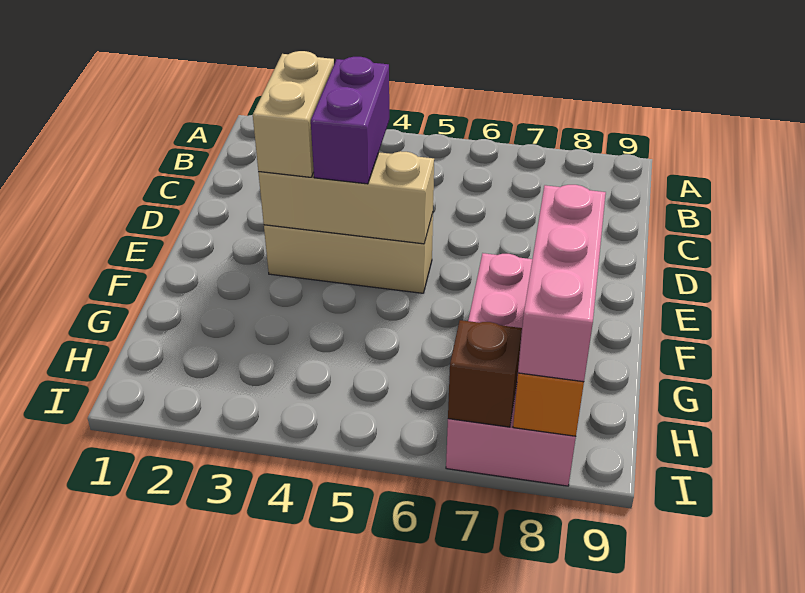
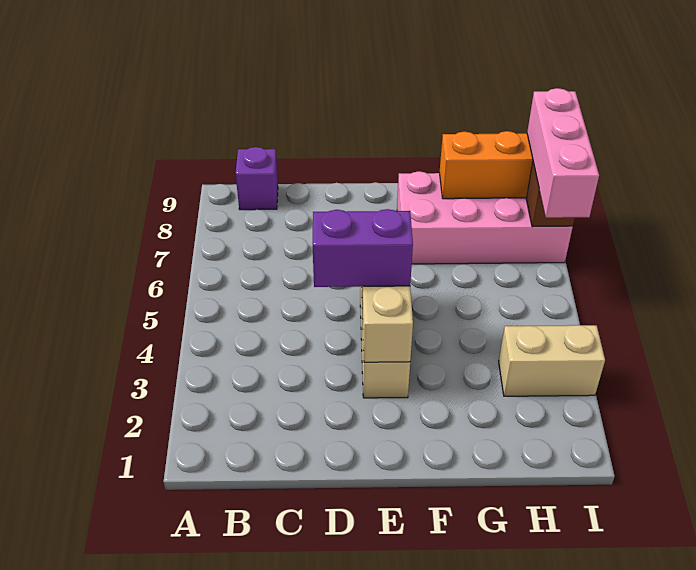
none -> purple brick B9 level 1
tan brick D3:E3 level 3 -> tan brick H3:I3 level 1
pink brick G8:I8 level 3 -> pink brick I6:I8 level 3

